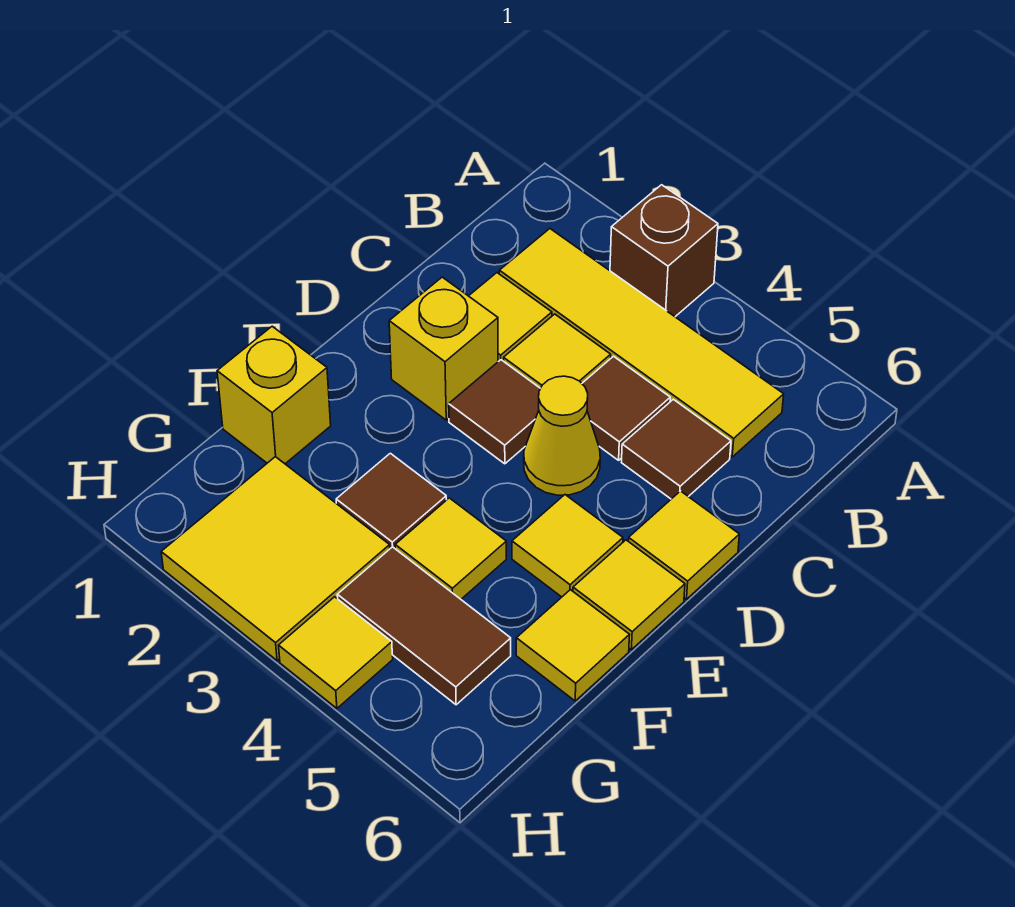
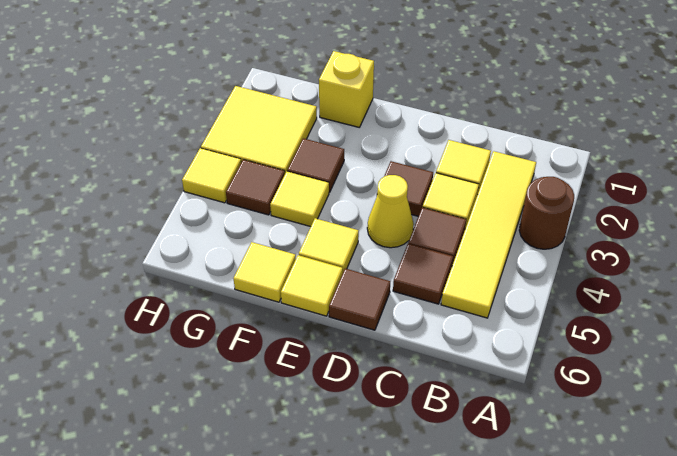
brown brick A3 level 1 -> brown round brick A3 level 1
yellow brick D2 level 1 -> none
yellow tile D6 level 1 -> brown tile D6 level 1
brown tile G4:G5 level 1 -> brown tile G4 level 1

